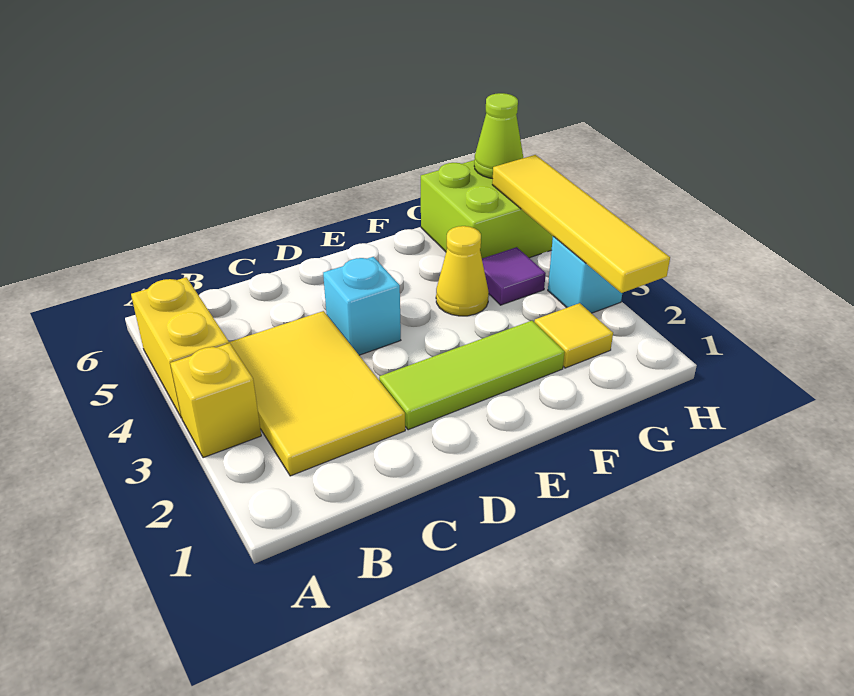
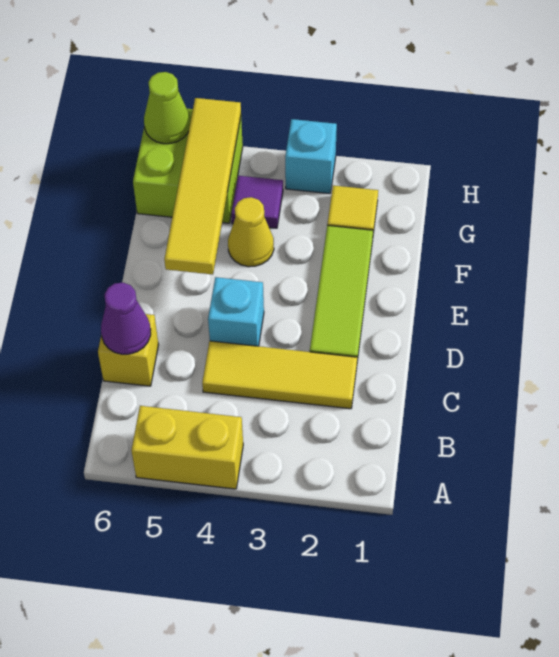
yellow brick A3 level 1 -> yellow brick C6 level 1
yellow tile B2:C4 level 1 -> yellow tile C2:C4 level 1
none -> purple cone C6 level 2
yellow tile H2:H5 level 2 -> yellow tile E5:H5 level 2

